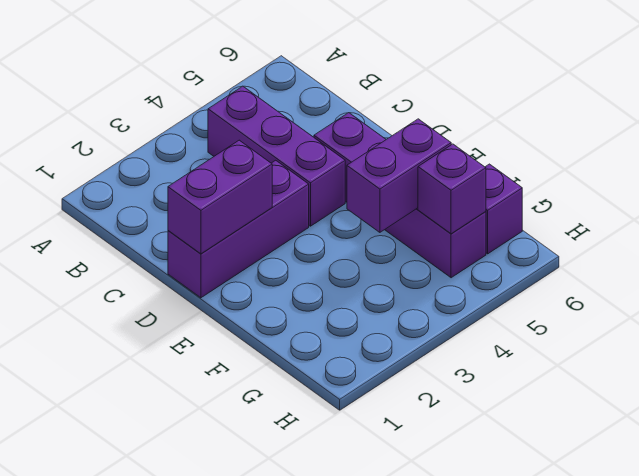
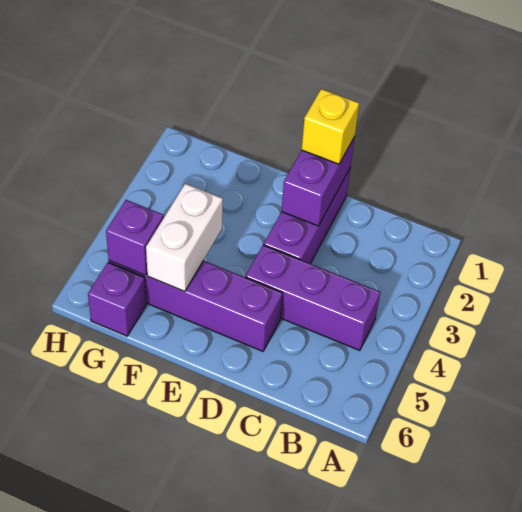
none -> yellow brick D1 level 3
purple brick F4:F5 level 2 -> white brick F4:F5 level 2

